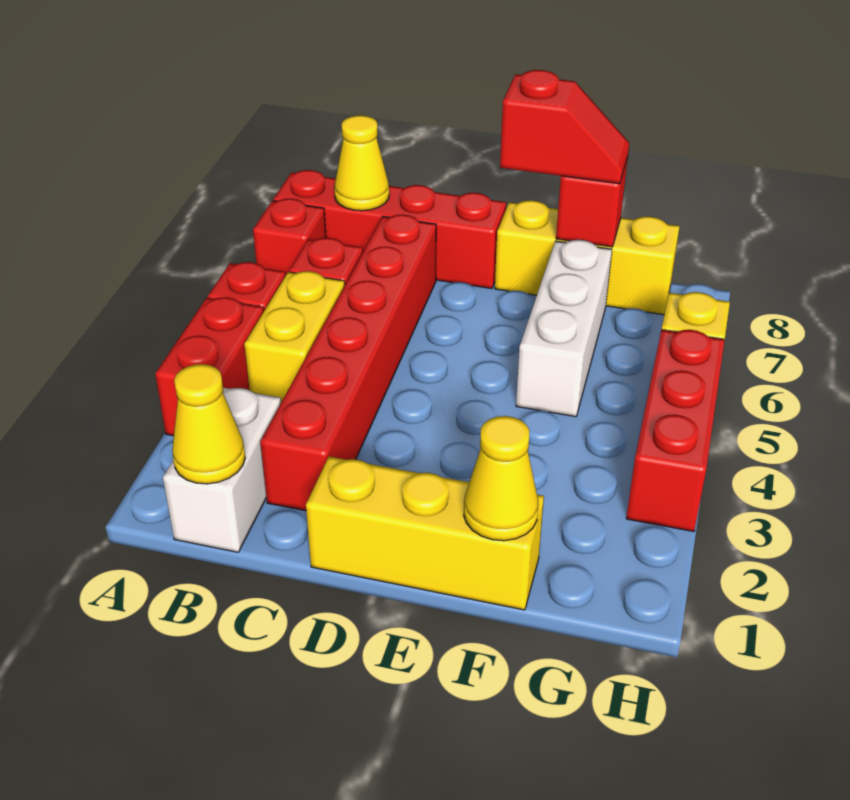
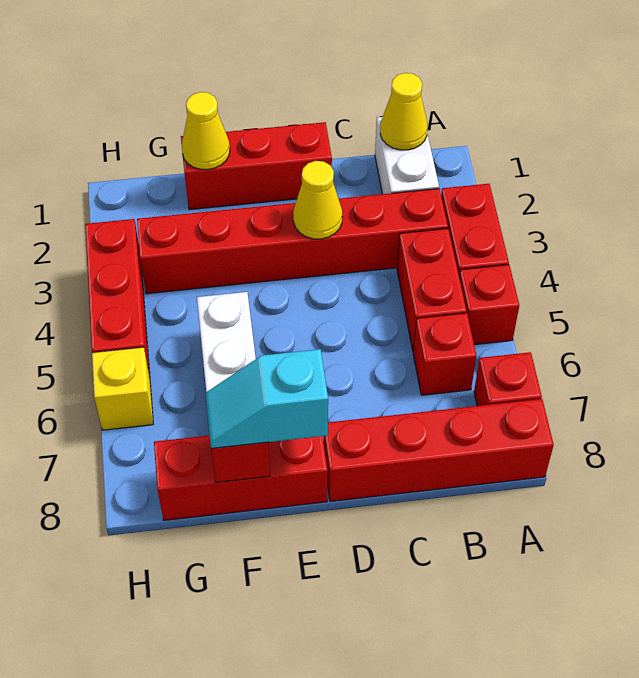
yellow brick B4:B5 level 1 -> red brick B4:B5 level 1
yellow cone B8 level 2 -> yellow cone D3 level 2
red brick C2:C7 level 1 -> red brick B3:G3 level 1
yellow brick D1:F1 level 1 -> red brick D1:F1 level 1
yellow brick E8:G8 level 1 -> red brick E8:G8 level 1
red slope E8:F8 level 3 top E -> cyan slope E8:F8 level 3 top E

